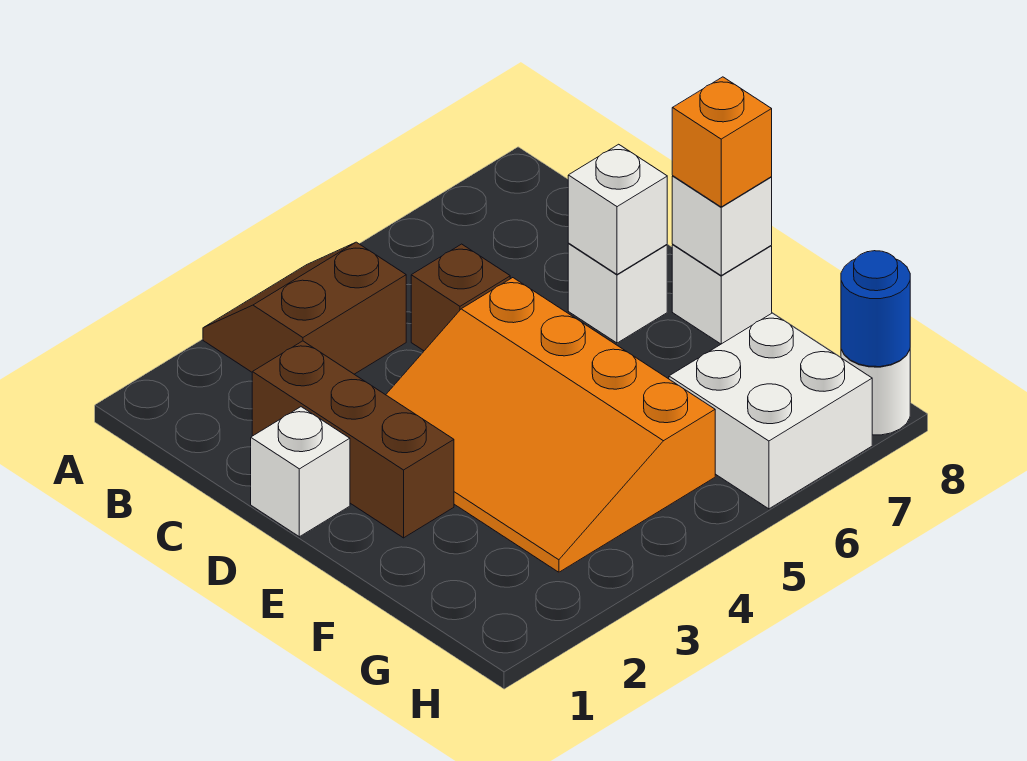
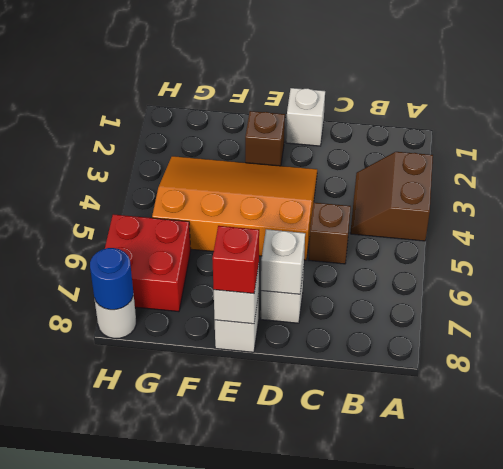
brown slope A3:B4 level 1 top B -> brown slope A3:B4 level 1 top A
brown brick C2:E2 level 1 -> brown brick E2 level 1
orange brick E8 level 3 -> red brick E8 level 3
white brick G6:H7 level 1 -> red brick G6:H7 level 1

